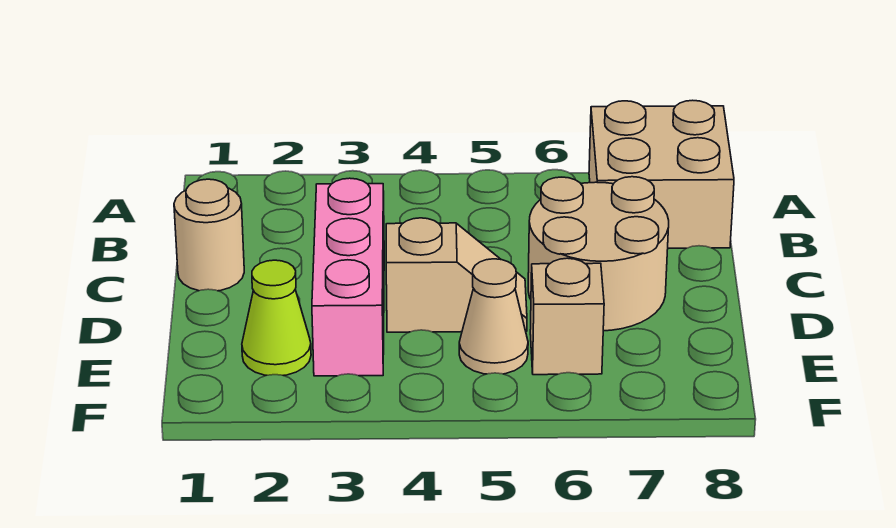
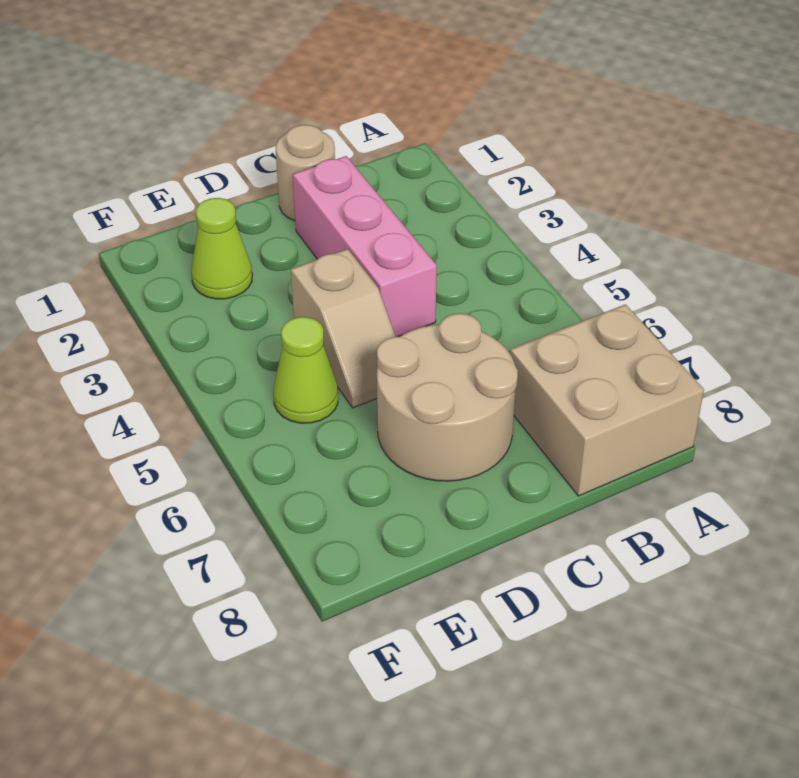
pink brick C3:E3 level 1 -> pink brick C2:C4 level 1
tan cone E5 level 1 -> lime cone E5 level 1
tan brick E6 level 1 -> none

